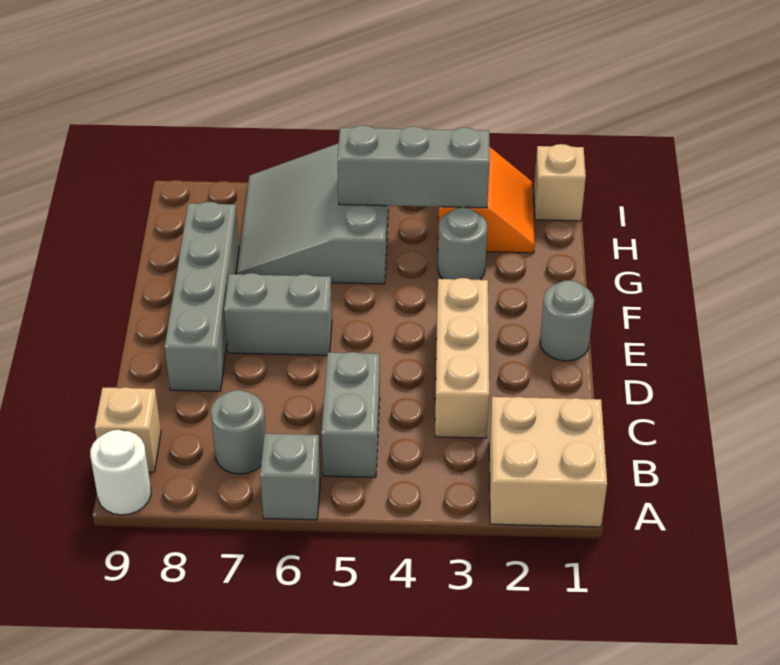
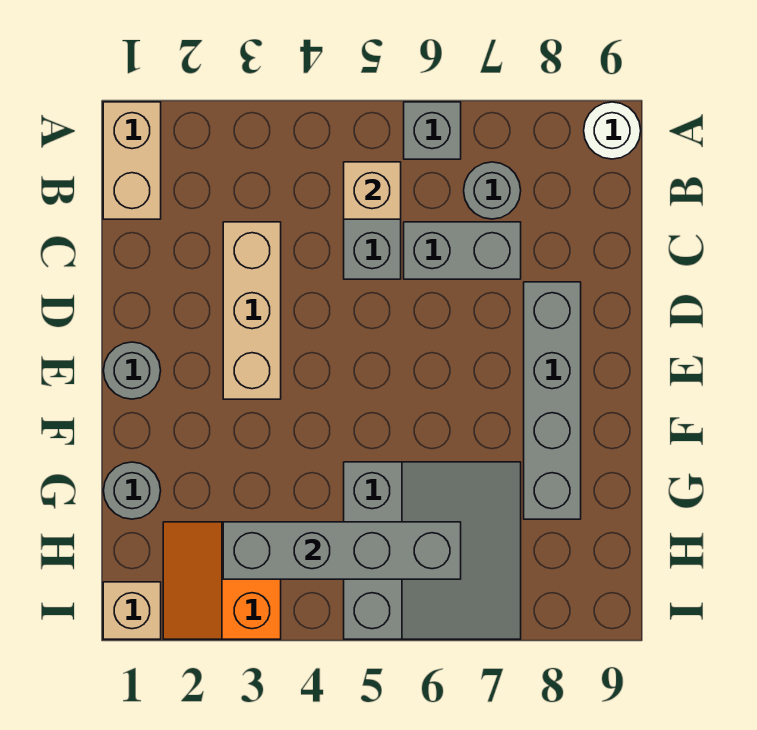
tan brick A1:B2 level 1 -> tan brick A1:B1 level 1
tan brick B9 level 1 -> tan brick B5 level 2
grey brick E6:E7 level 1 -> grey brick C6:C7 level 1
grey round brick G3 level 1 -> grey round brick G1 level 1
grey brick H3:H5 level 2 -> grey brick H3:H6 level 2

